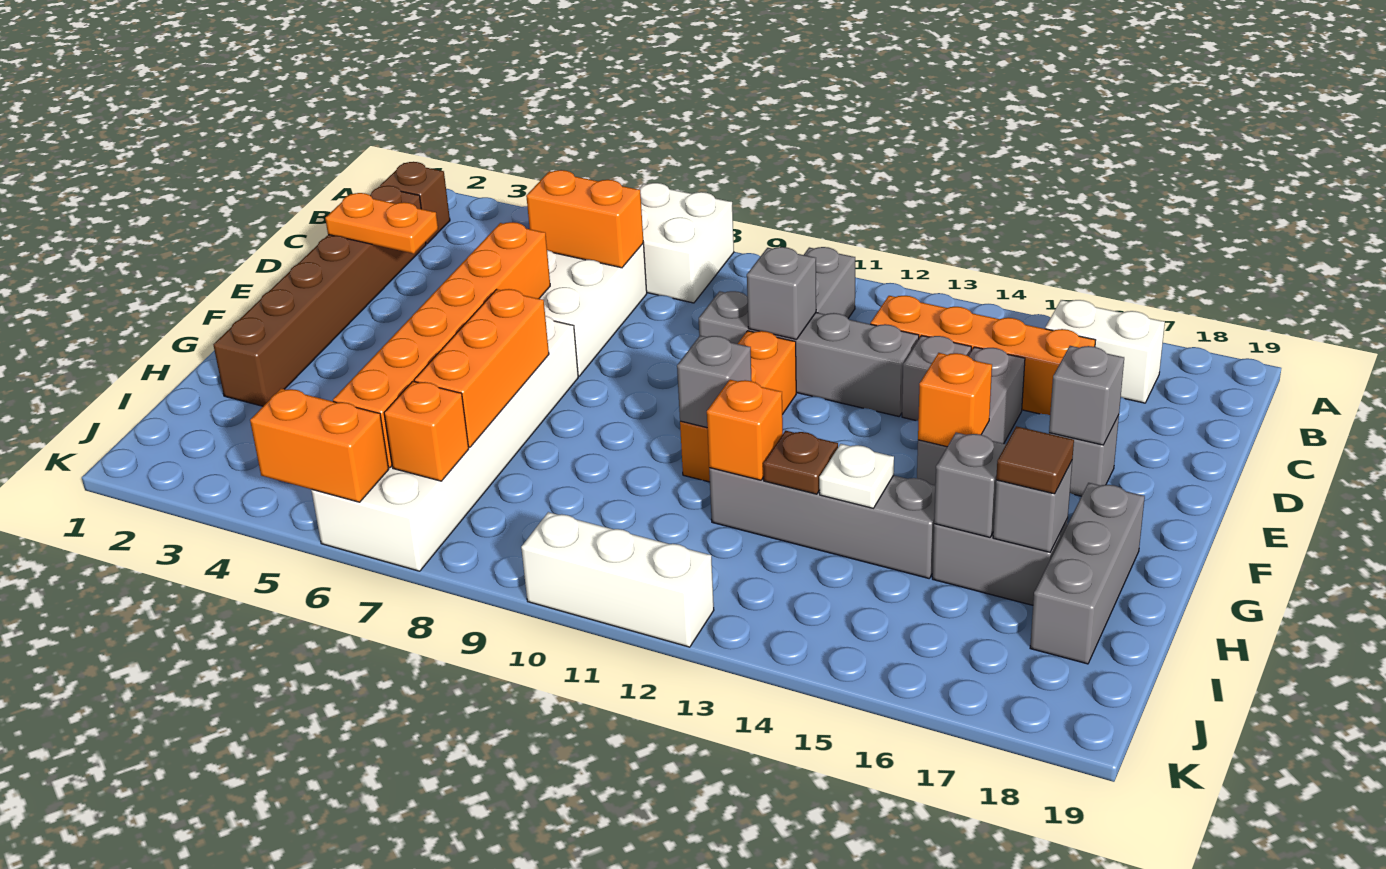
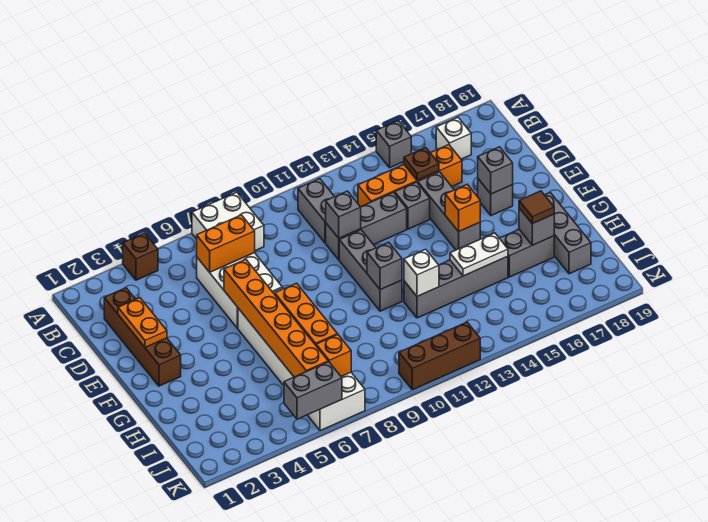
brown brick B2 level 1 -> brown brick A4 level 1
white brick B16:B17 level 1 -> white brick B17 level 1
brown brick C2:H2 level 1 -> brown brick C2:F2 level 1
orange plate D2:D3 level 2 -> orange plate D2:E2 level 2
grey brick D10:D13 level 1 -> grey brick D11:D13 level 1
orange brick E11:G11 level 1 -> grey brick E11:G11 level 1
orange brick H12 level 2 -> white brick H12 level 2
brown plate H13 level 2 -> brown plate C15 level 2
white plate H14 level 2 -> white plate H14:H15 level 2
grey brick H16 level 2 -> grey brick A15 level 1
orange brick K5:K6 level 2 -> grey brick K5:K6 level 2
white brick K10:K12 level 1 -> brown brick K10:K12 level 1

